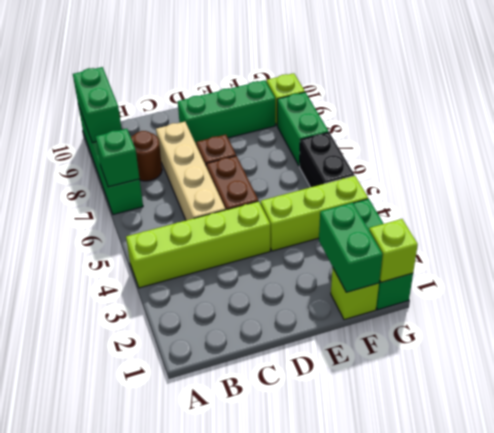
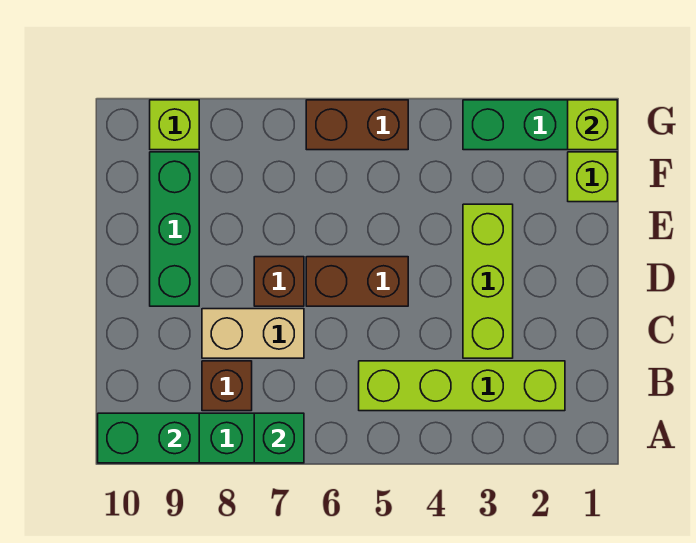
lime brick A4:D4 level 1 -> lime brick B2:B5 level 1
brown round brick B8 level 1 -> brown brick B8 level 1
tan brick C5:C8 level 1 -> tan brick C7:C8 level 1
lime brick E4:G4 level 1 -> lime brick C3:E3 level 1
green brick F1:F2 level 2 -> none
black brick G5:G6 level 1 -> brown brick G5:G6 level 1
green brick G7:G8 level 1 -> none

